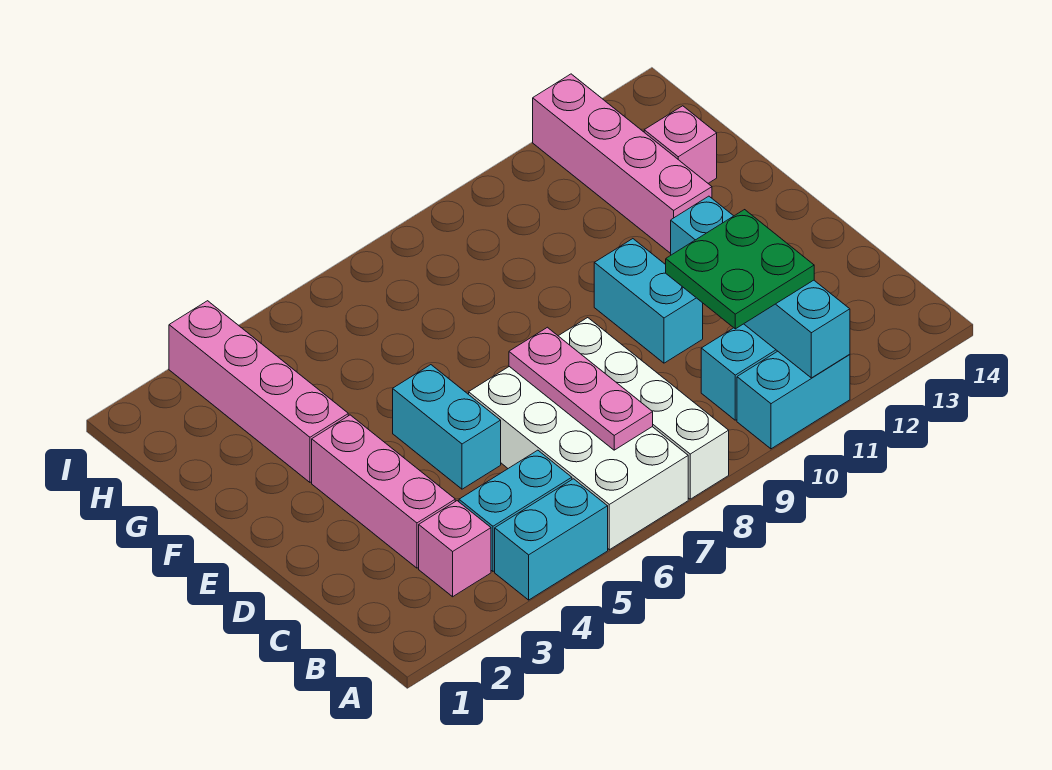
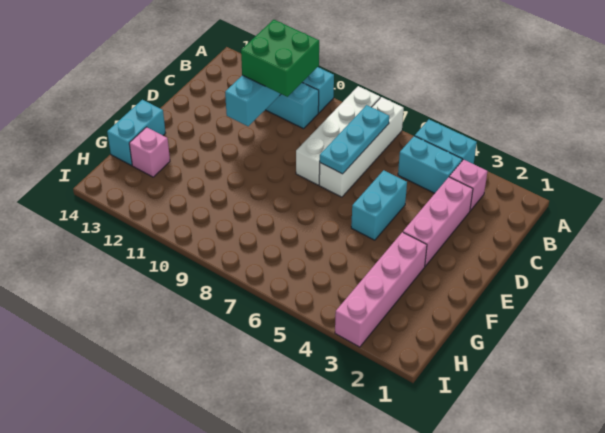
white brick A6:D7 level 1 -> white brick A7:D7 level 1
pink plate B7:D7 level 2 -> cyan plate B7:D7 level 2
green plate B10:C11 level 3 -> green brick B10:C11 level 3
cyan brick D10:E10 level 1 -> cyan brick F14:G14 level 1
pink brick F12:I12 level 1 -> none

